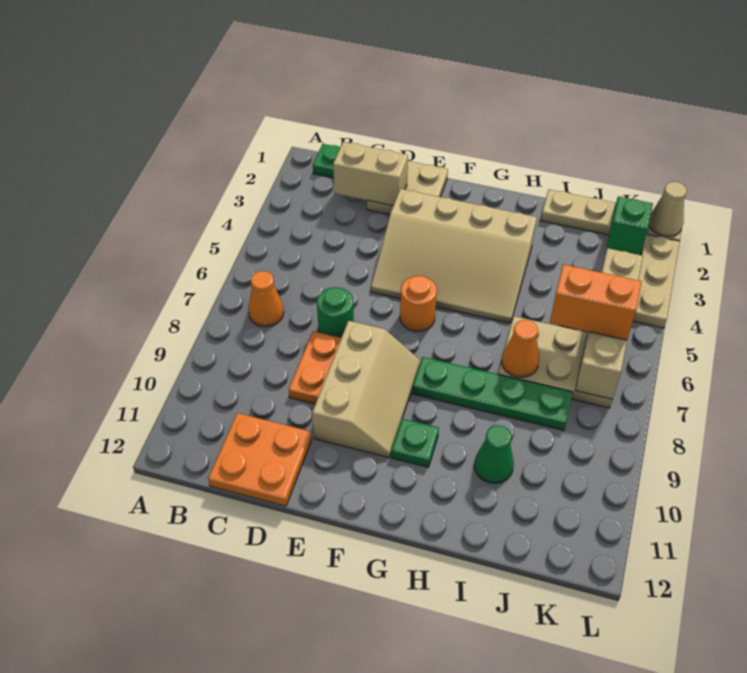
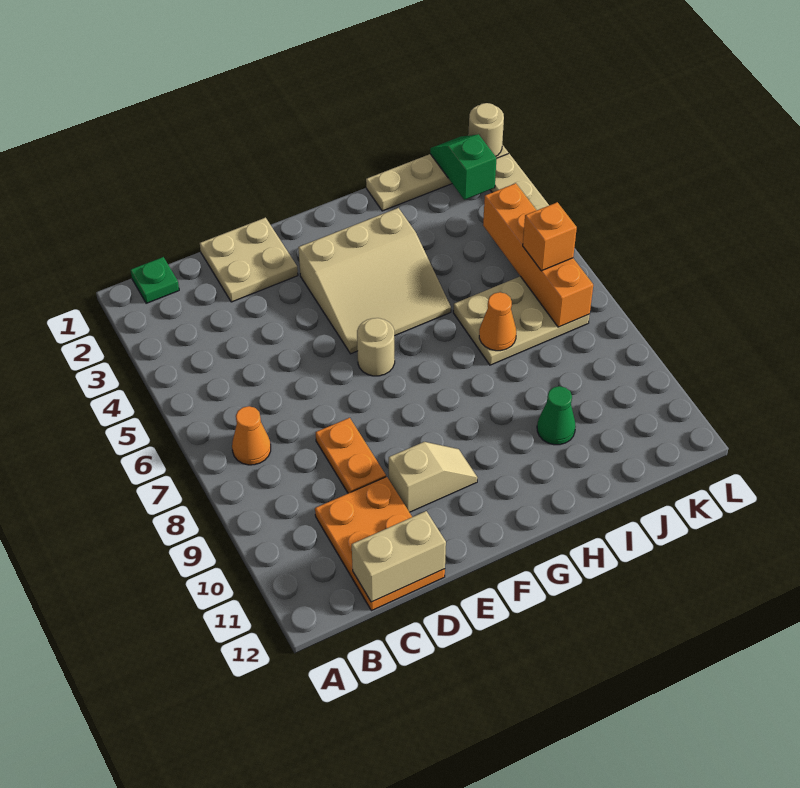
tan brick C2:D2 level 2 -> tan brick C12:D12 level 2
orange plate C11:D12 level 1 -> orange plate C10:D12 level 1
green round brick D7 level 1 -> none
tan slope E3:H5 level 1 top 3 -> tan slope F3:H5 level 1 top 3
tan slope E8:F10 level 1 top E -> tan slope E10:F10 level 1 top E
orange round brick F6 level 1 -> tan round brick F6 level 1
green plate G8:J8 level 1 -> none
green plate G10 level 1 -> none
orange brick J6:K6 level 3 -> orange brick K6 level 3
tan brick K4:K7 level 2 -> orange brick K4:K7 level 2
tan cone L1 level 2 -> tan round brick L1 level 2

